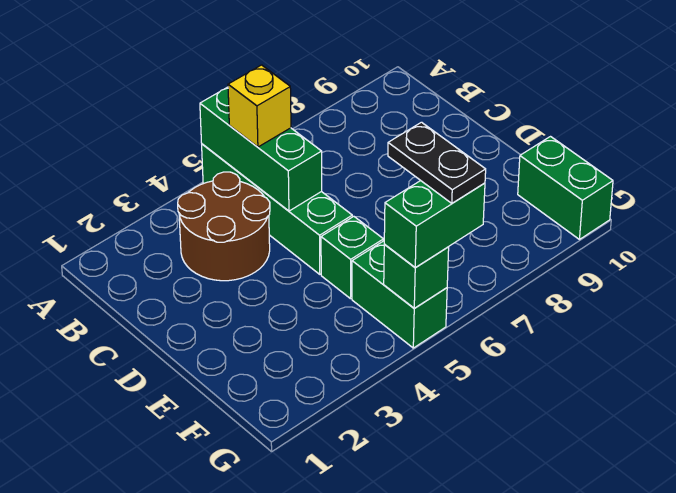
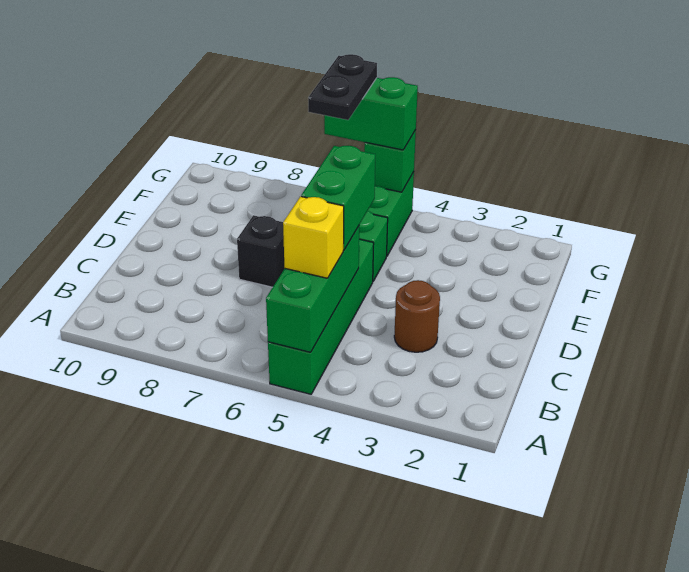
brown round brick B3:C4 level 1 -> brown round brick C3 level 1
none -> black brick D7 level 1
green brick F10:G10 level 1 -> green brick C5:D5 level 3

